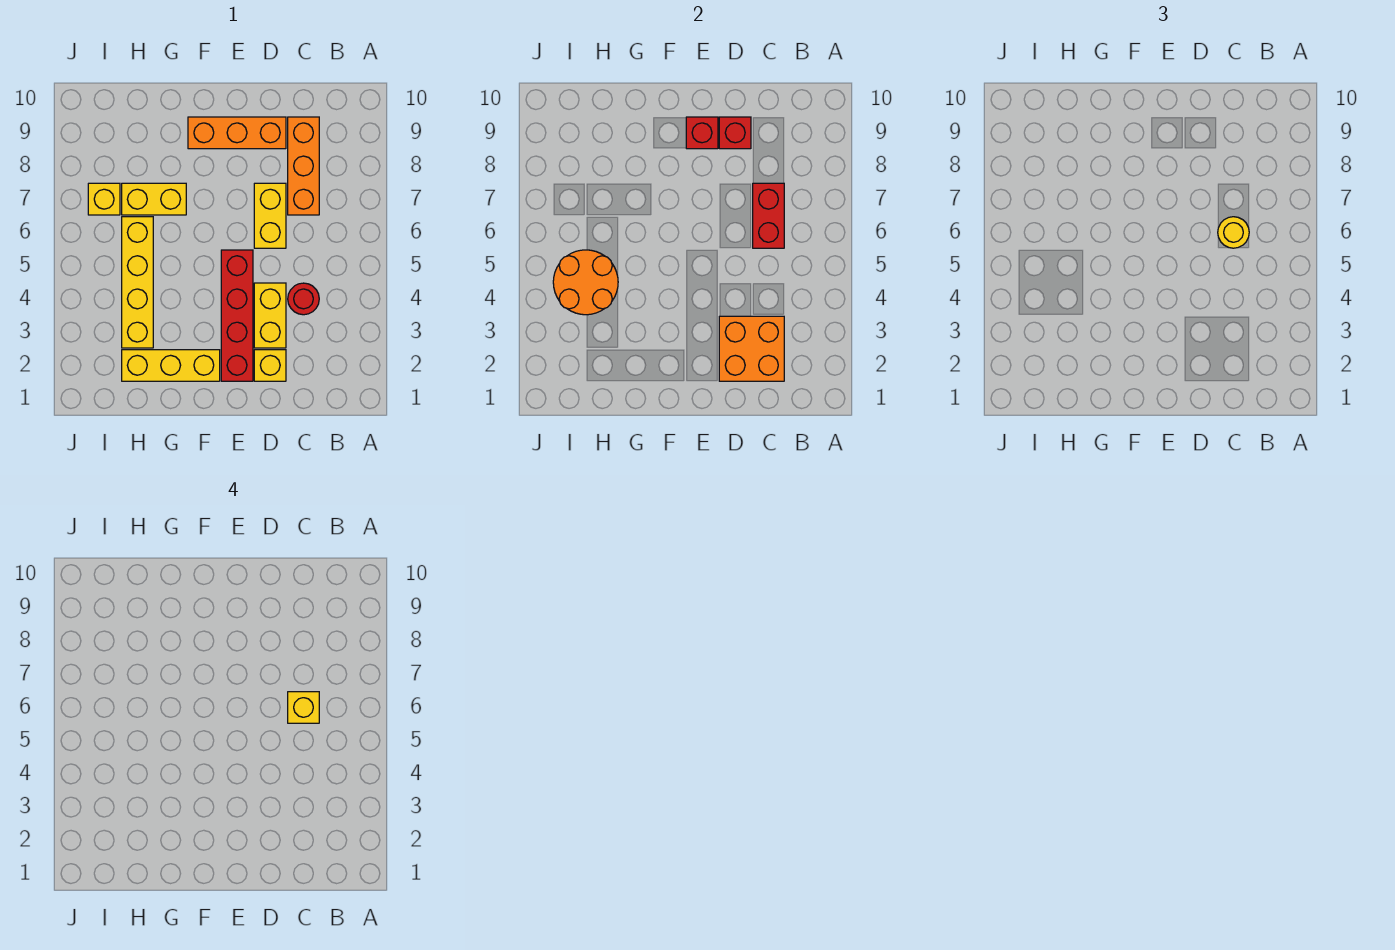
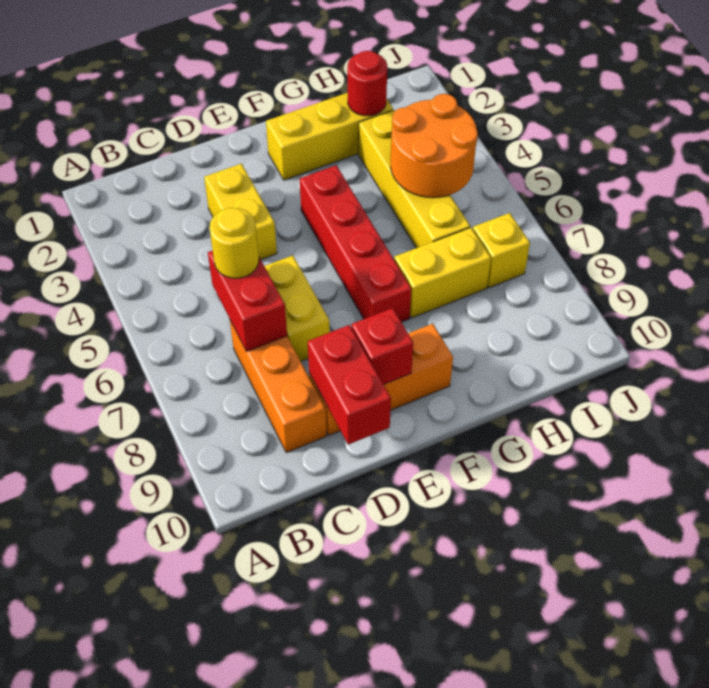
orange brick C2:D3 level 2 -> none
red round brick C4 level 1 -> red round brick H2 level 2
yellow brick C6 level 4 -> none
yellow brick D2 level 1 -> none
red brick D9 level 2 -> red brick D9:D10 level 2
red brick E2:E5 level 1 -> red brick F4:F7 level 1

